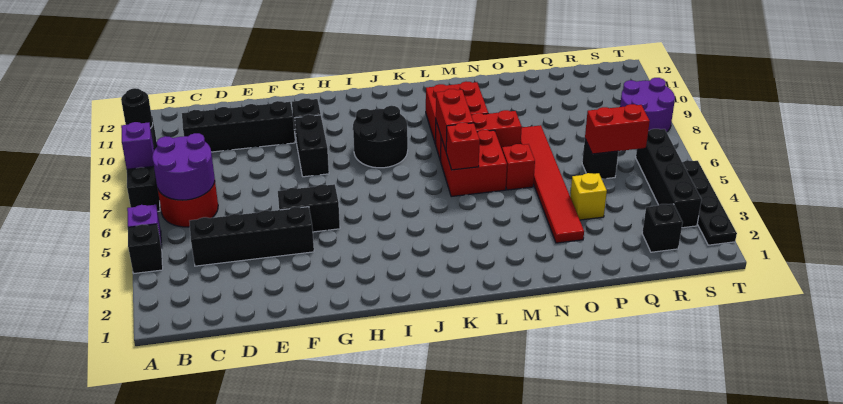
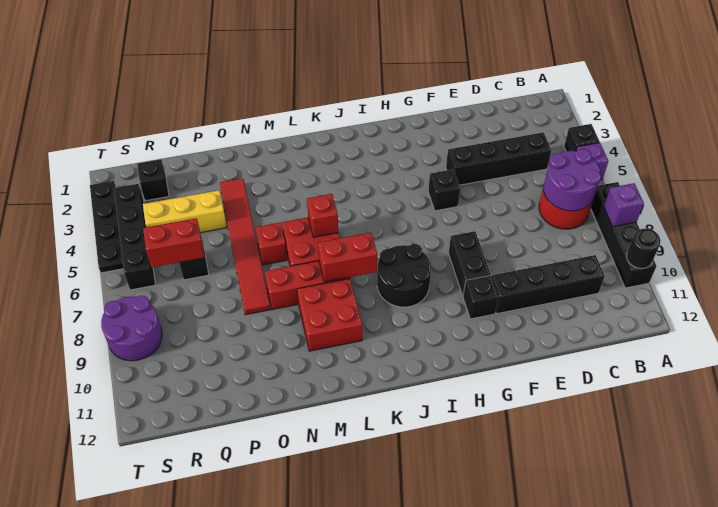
black brick F5:G5 level 1 -> black brick G5 level 1
red brick L7:L8 level 2 -> red brick K8:L8 level 2
yellow brick P4 level 1 -> yellow brick P4:R4 level 1

